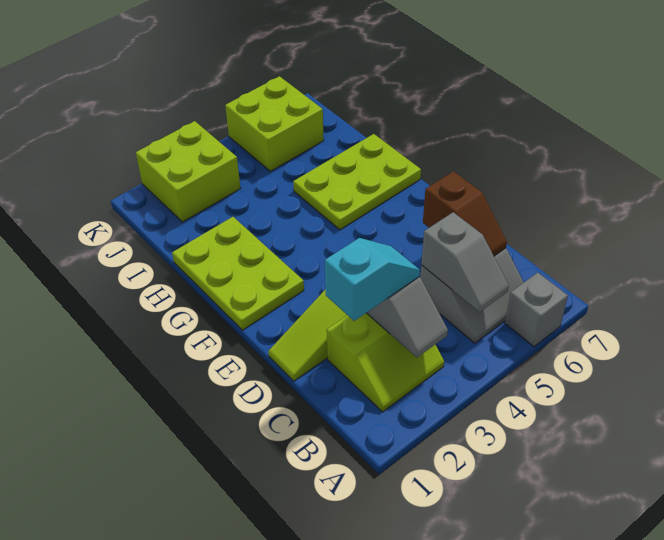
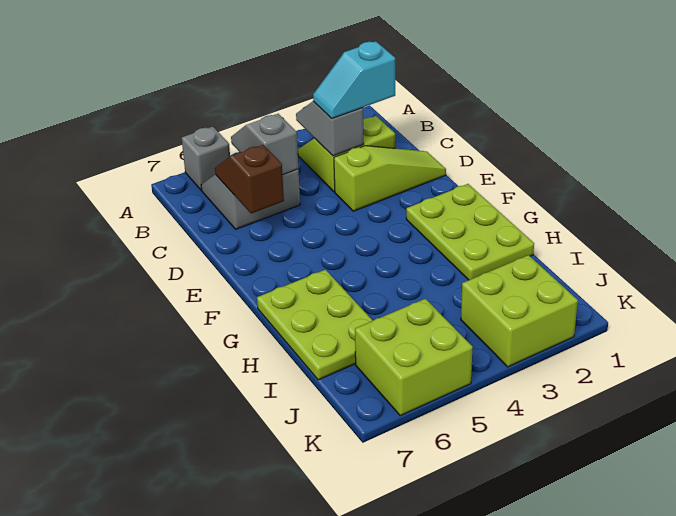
lime plate G5:H7 level 1 -> lime plate G6:I7 level 1

